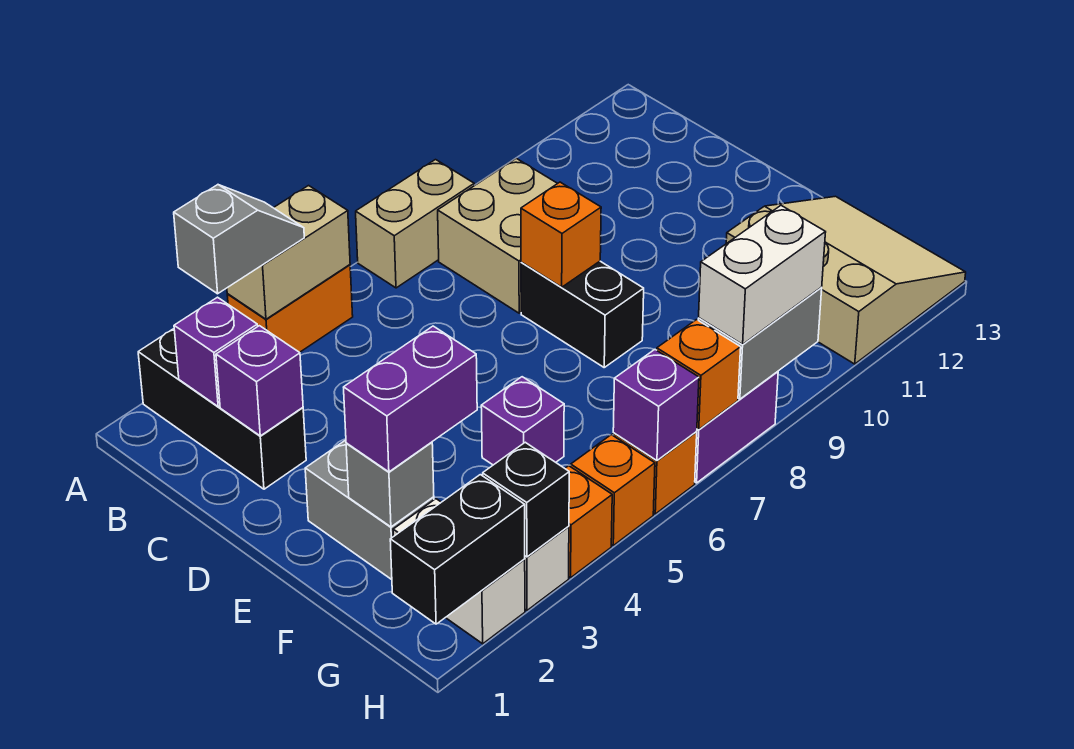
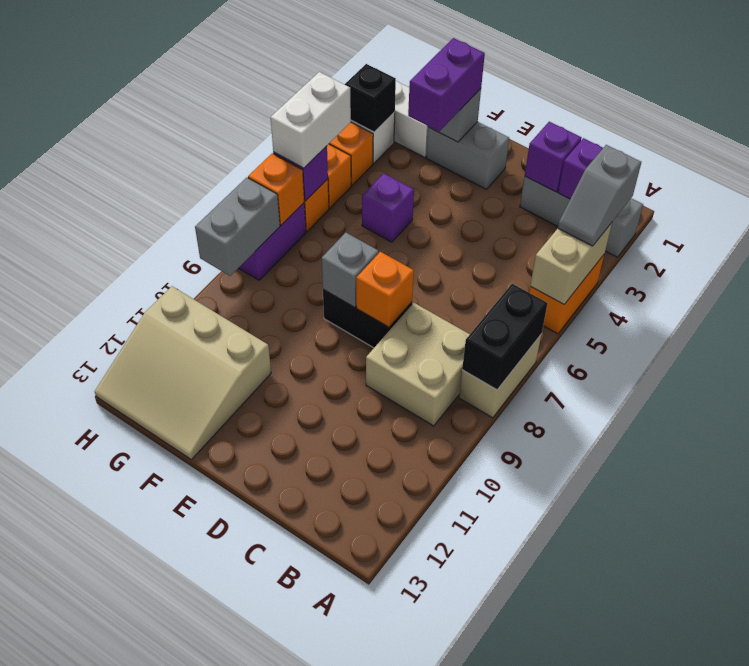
black brick A2:C2 level 1 -> grey brick A2:C2 level 1
none -> grey brick E8 level 2
black brick H1:H2 level 2 -> black brick A7:A8 level 2
white brick H8:H9 level 3 -> white brick H5:H6 level 3

